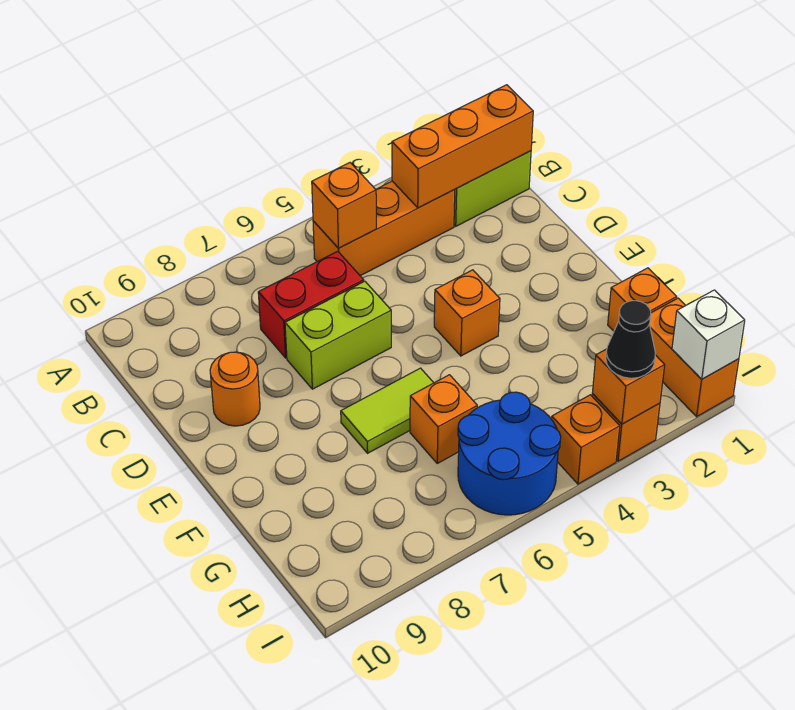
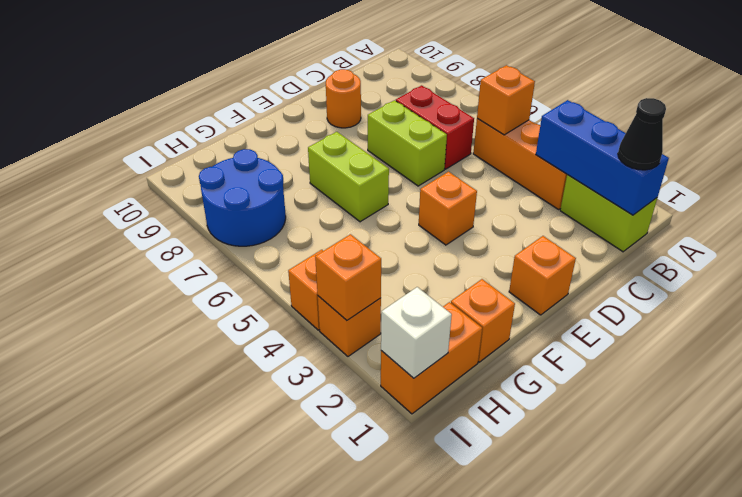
orange brick B1:B3 level 2 -> blue brick B1:B3 level 2
lime tile F6:F7 level 1 -> lime brick F6:F7 level 1
orange brick G6 level 1 -> orange brick E1 level 1
blue round brick H5:I6 level 1 -> blue round brick H7:I8 level 1
black cone I3 level 3 -> black cone B1 level 3

